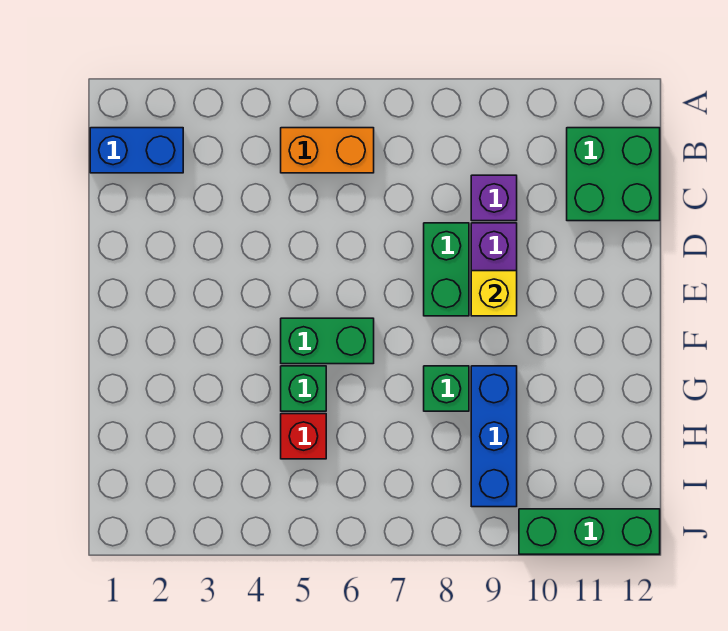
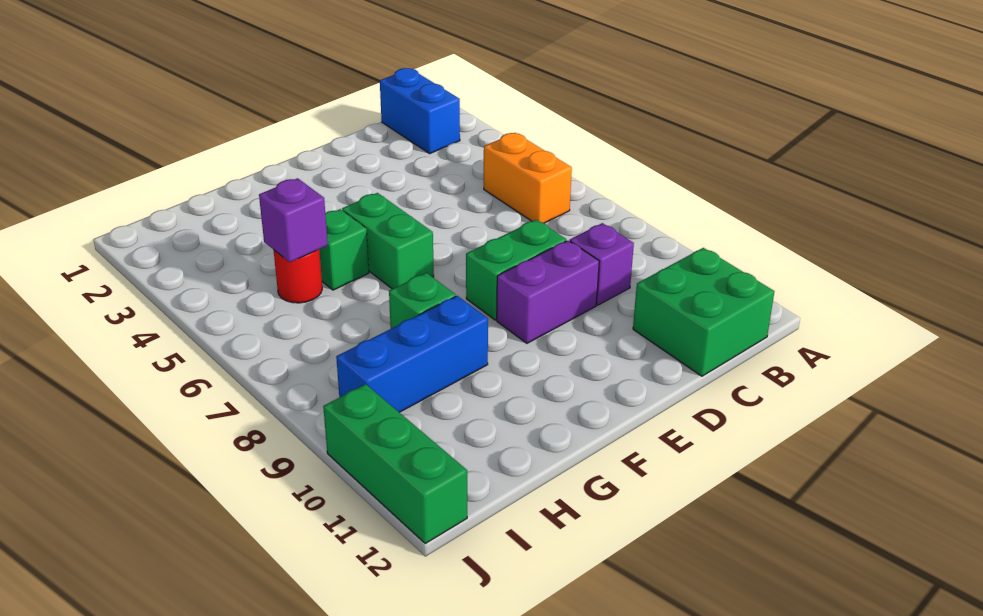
yellow brick E9 level 2 -> none
red brick H5 level 1 -> red round brick H5 level 1
none -> purple brick H5 level 2

